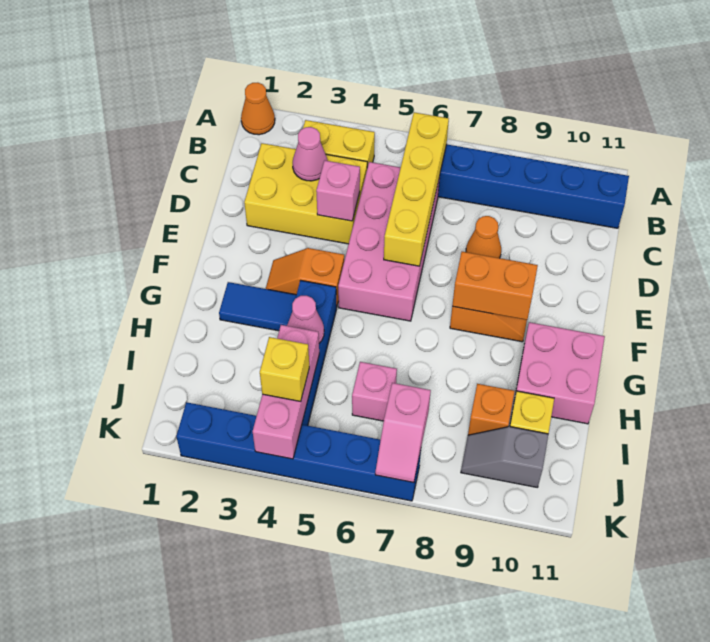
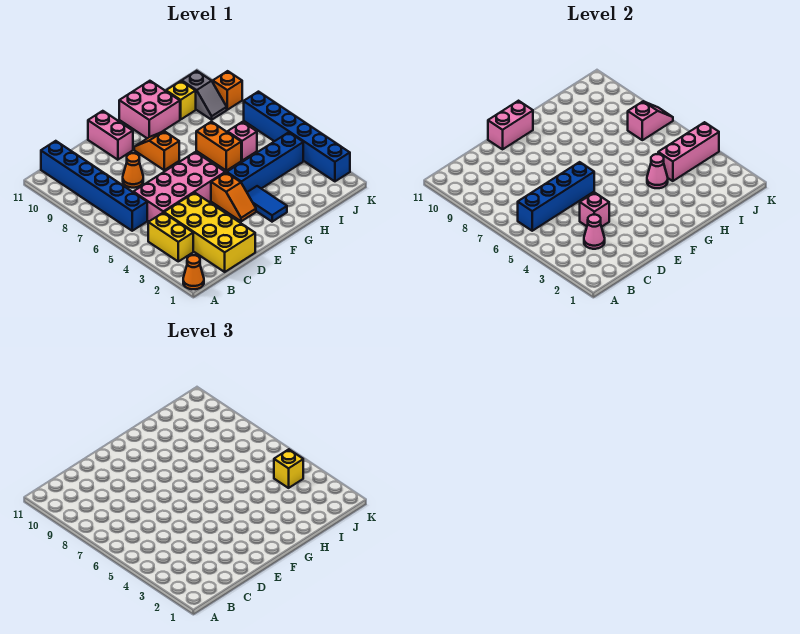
yellow brick B6:E6 level 2 -> blue brick B6:E6 level 2
yellow brick C2:D4 level 1 -> yellow brick C1:D4 level 1
none -> pink brick E10:E11 level 1
none -> pink brick E11:F11 level 2
orange brick F8:F9 level 2 -> orange brick H6:H7 level 1
orange brick I9 level 1 -> orange brick K9 level 1

